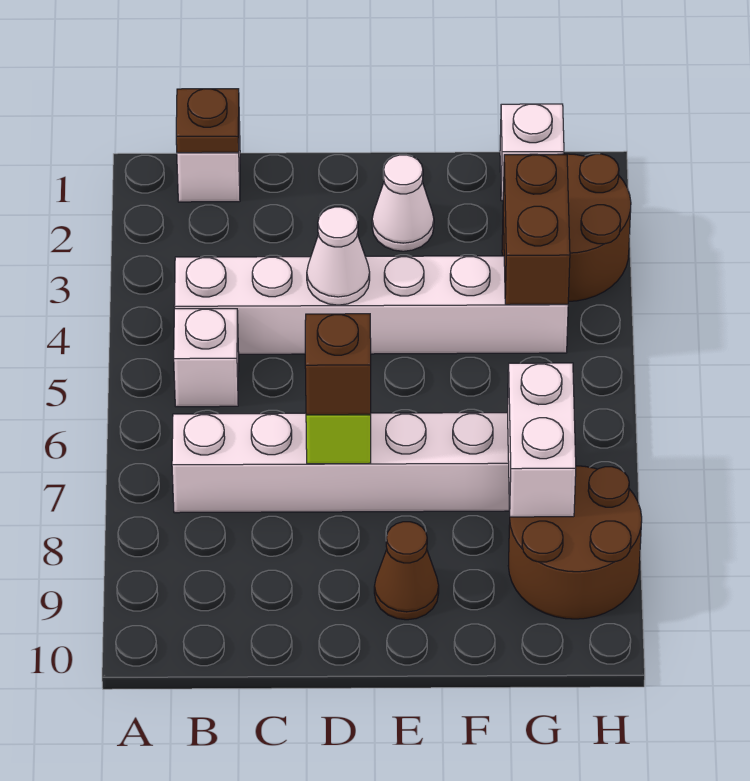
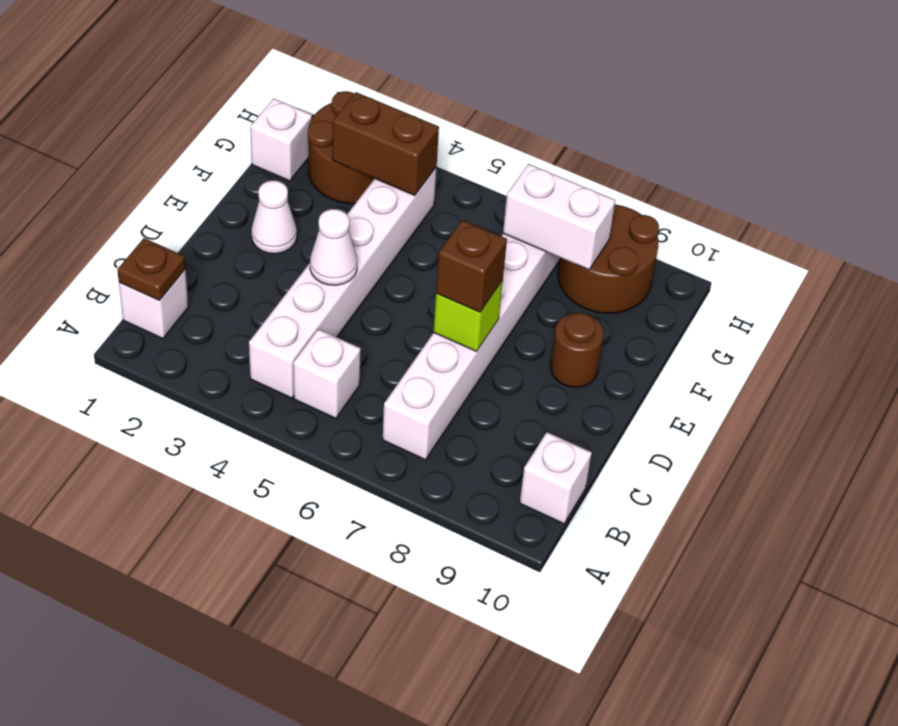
none -> white brick B10 level 1
brown cone E9 level 1 -> brown round brick E9 level 1

